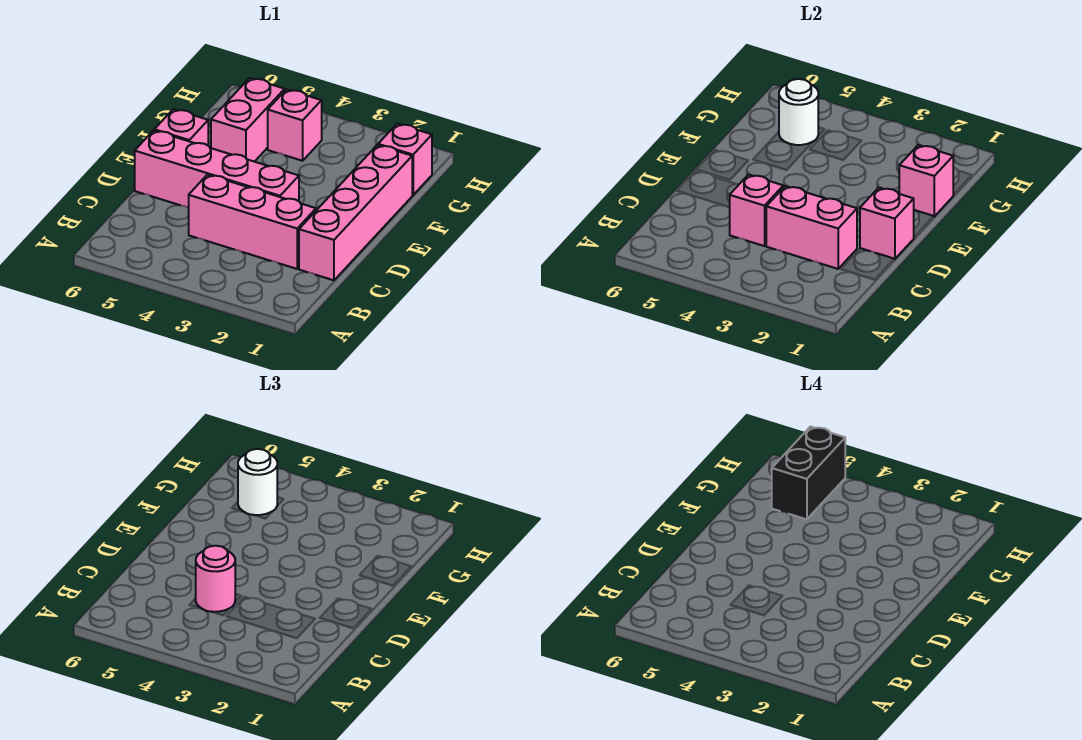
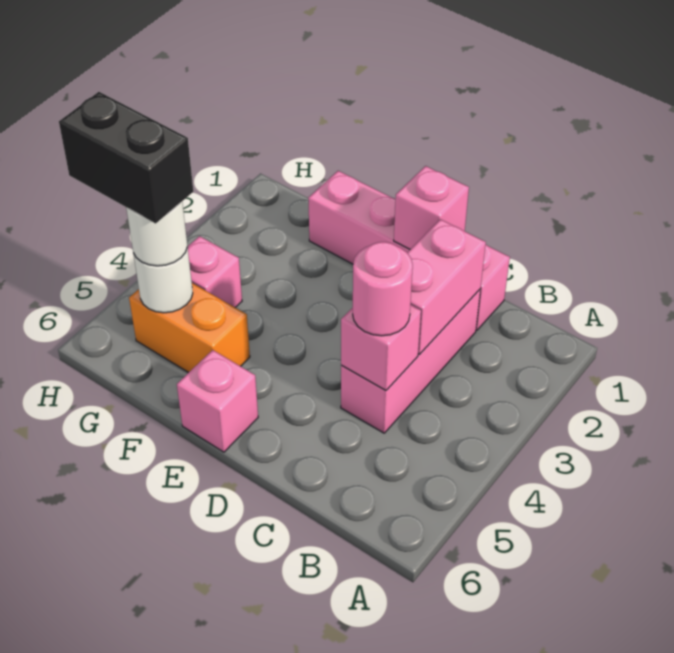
pink brick D3:D6 level 1 -> none
pink brick F1 level 2 -> none
pink brick F5:G5 level 1 -> orange brick F5:G5 level 1
pink brick G1 level 1 -> none

